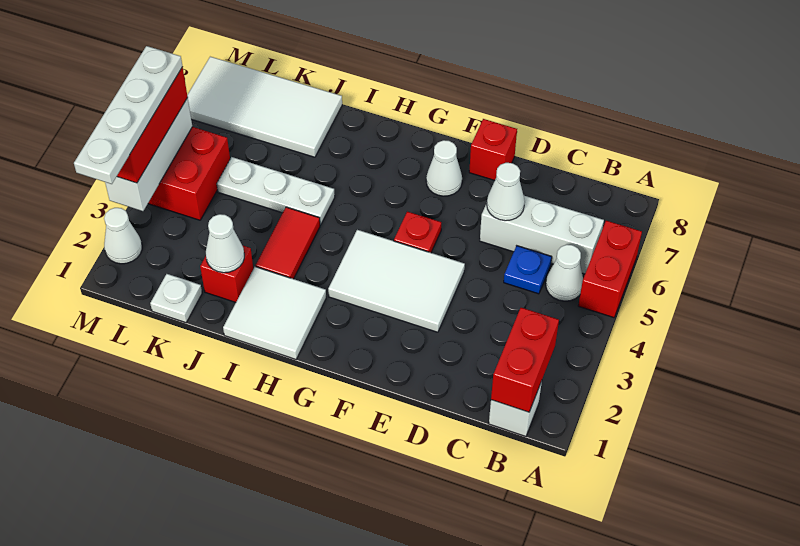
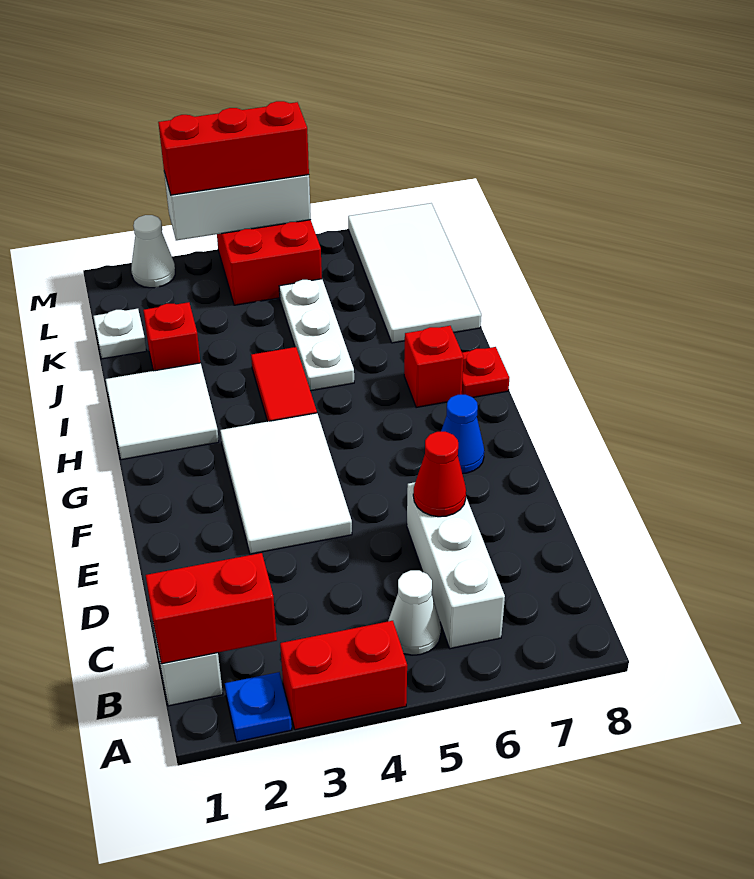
red brick A5:A6 level 1 -> red brick A3:A4 level 1
blue plate C5 level 1 -> blue plate A2 level 1
white cone D6 level 2 -> red cone D6 level 2
red brick E8 level 1 -> red brick H7 level 1
red plate F5 level 1 -> red plate H8 level 1
white cone F7 level 1 -> blue cone F7 level 1
red tile I3:I4 level 1 -> red tile H4:I4 level 1
white cone J2 level 2 -> none
white plate M2:M5 level 4 -> none

